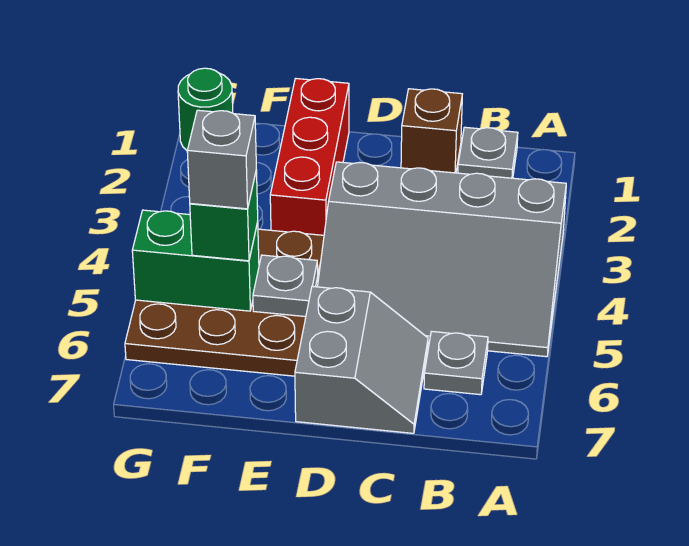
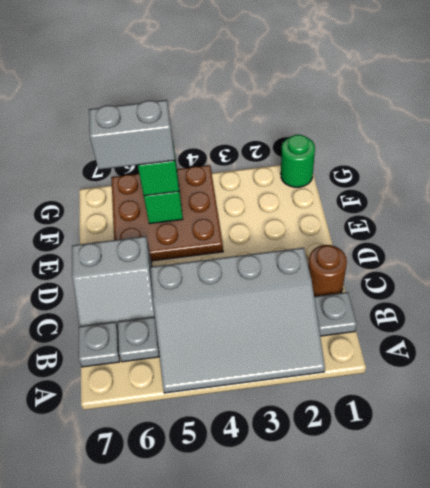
grey slope A3:D5 level 1 top 3 -> grey slope A2:C5 level 1 top C
brown brick C1 level 1 -> brown round brick C1 level 1
red brick E1:E3 level 1 -> none
grey plate E5 level 2 -> grey plate B7 level 1
grey brick F5 level 4 -> grey brick F5:F6 level 4

